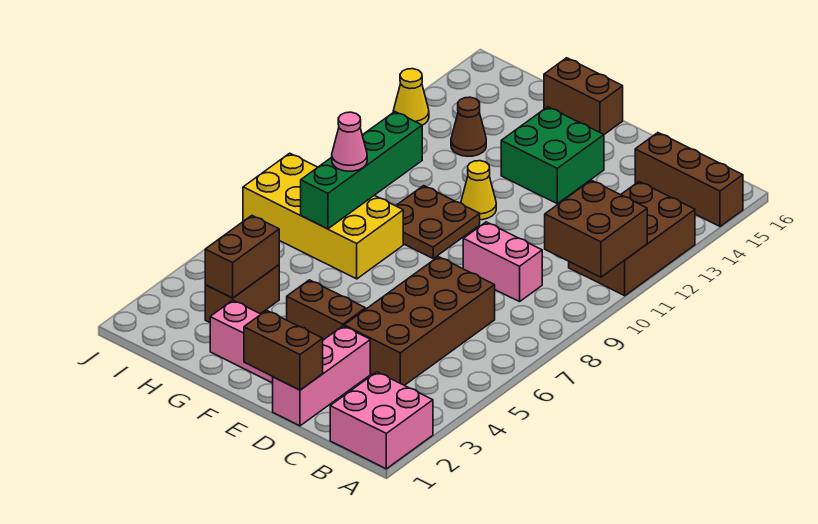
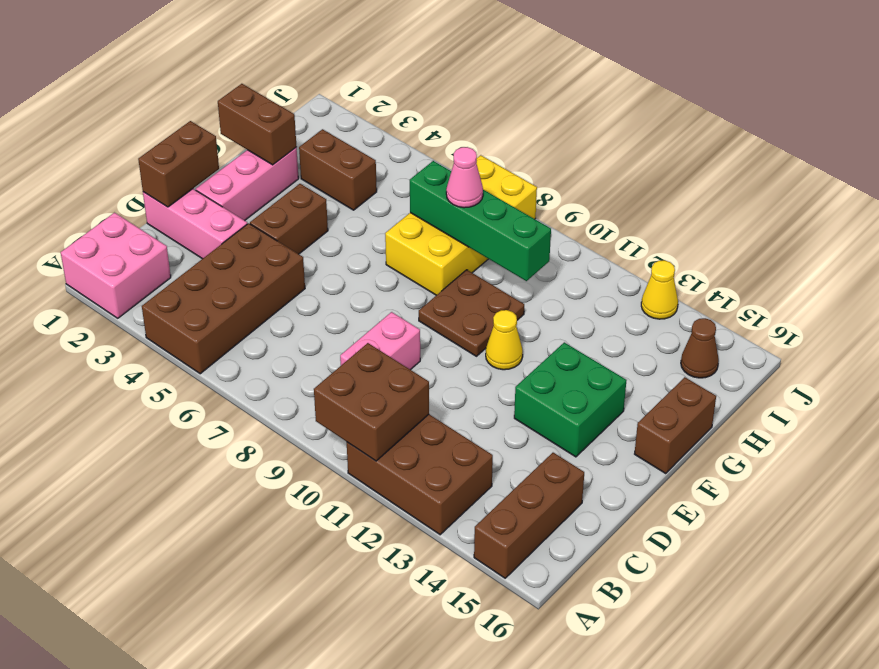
brown brick C4:D7 level 1 -> brown brick A4:D5 level 1
brown brick H3:H4 level 2 -> brown brick G1:G2 level 2
brown cone H13 level 1 -> brown cone I15 level 1

